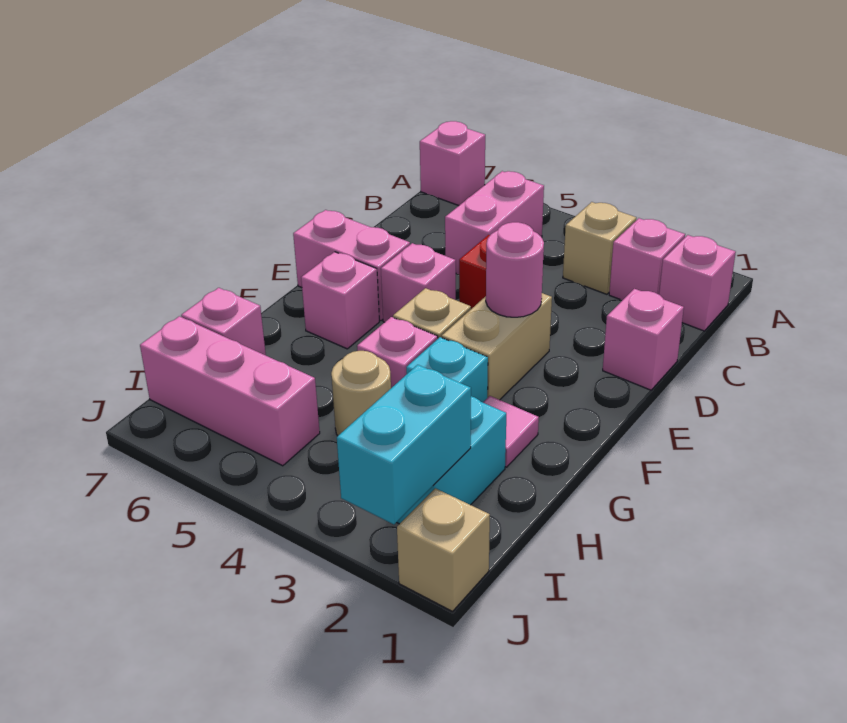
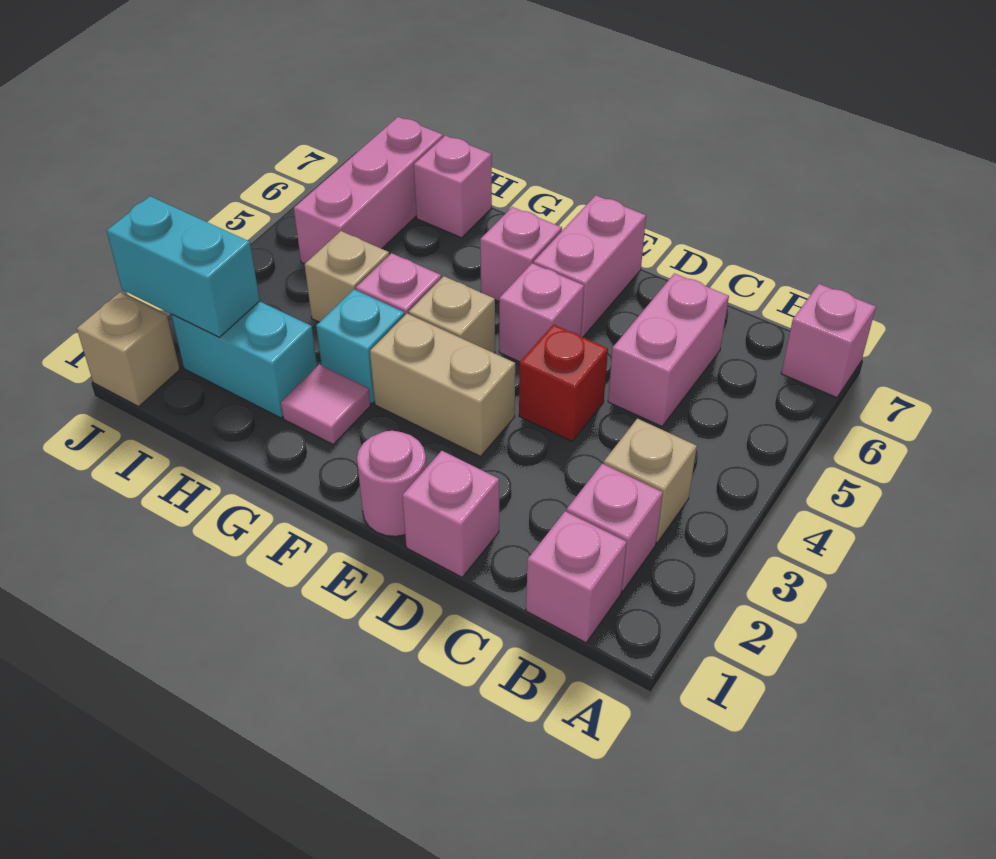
pink brick B5:C5 level 1 -> pink brick C5:C6 level 1
pink round brick E3 level 2 -> pink round brick E1 level 1
tan round brick H4 level 1 -> tan brick H4 level 1

